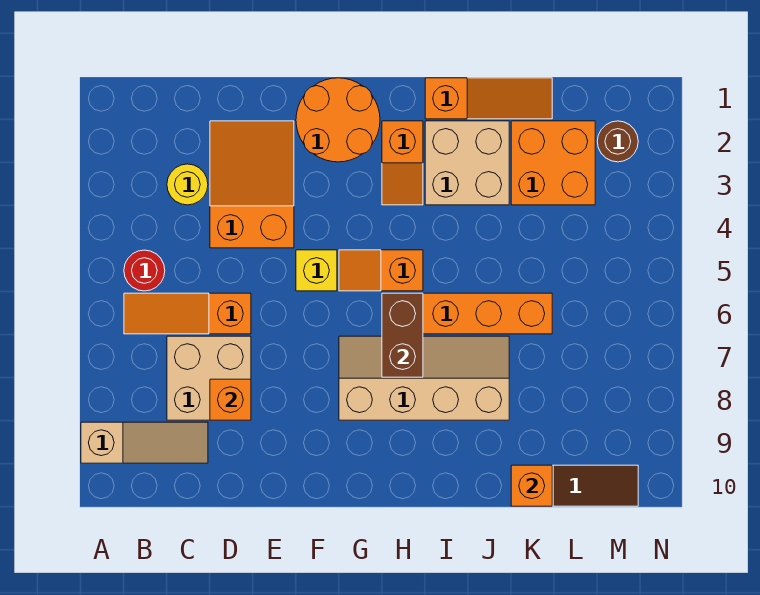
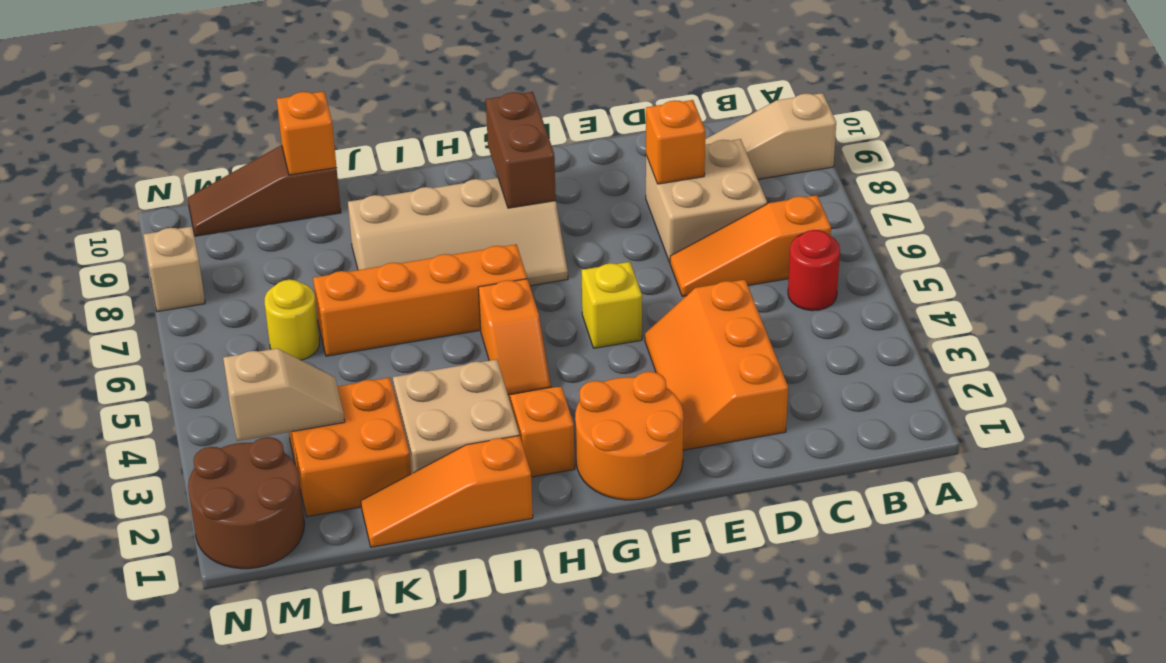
orange slope B6:D6 level 1 top D -> orange slope B6:D6 level 1 top B
yellow round brick C3 level 1 -> yellow round brick L6 level 1
orange slope D2:E4 level 1 top 4 -> orange slope D2:E4 level 1 top D
orange slope G5:H5 level 1 top H -> orange slope H4:H5 level 1 top 5
brown brick H6:H7 level 2 -> brown brick G8:G9 level 2
none -> tan slope L3:M3 level 2 top M
brown round brick M2 level 1 -> brown round brick M1:N2 level 1
none -> tan brick N8 level 1

